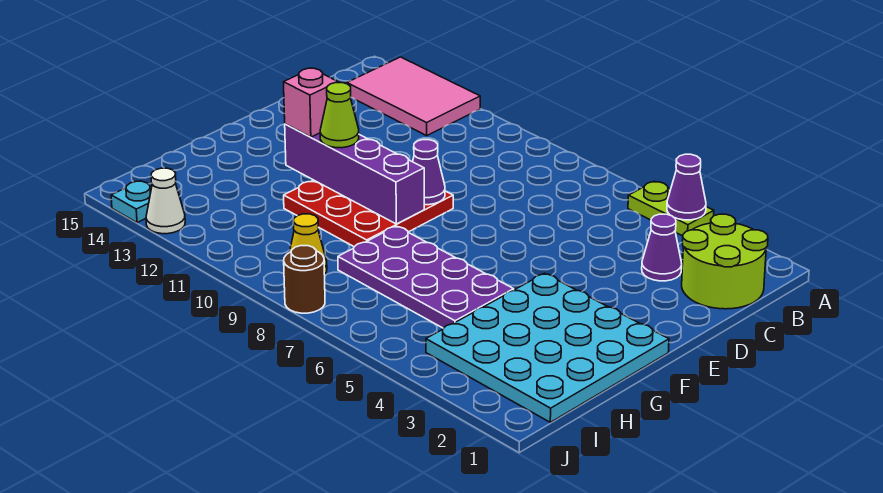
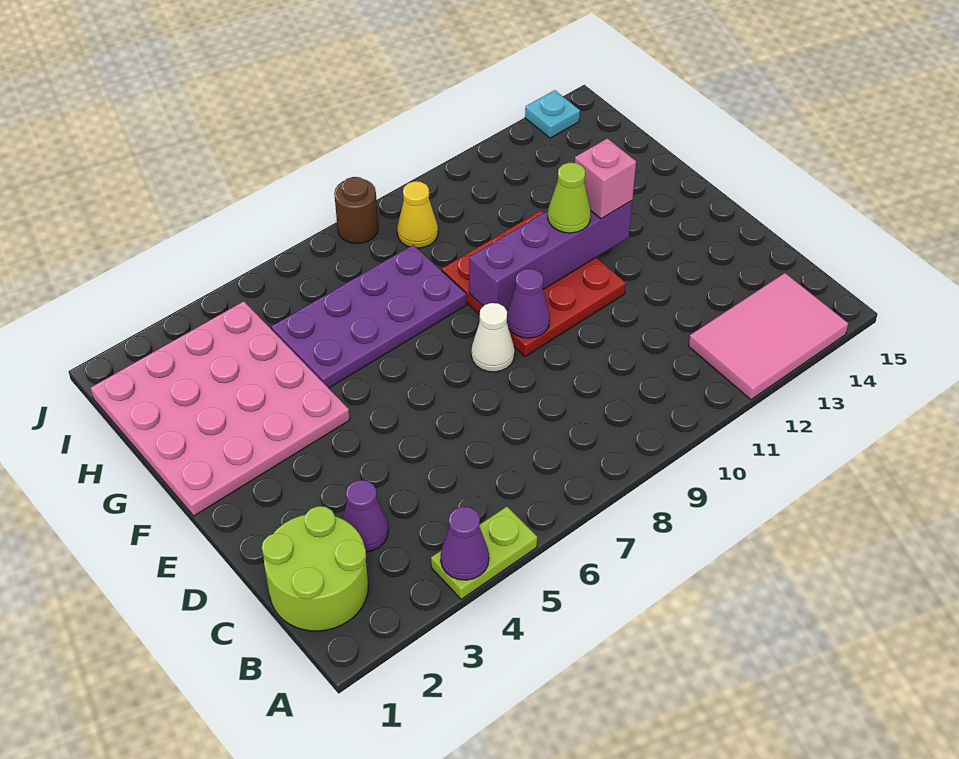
cyan plate F1:I4 level 1 -> pink plate F1:I4 level 1
white cone J13 level 1 -> white cone E8 level 1

